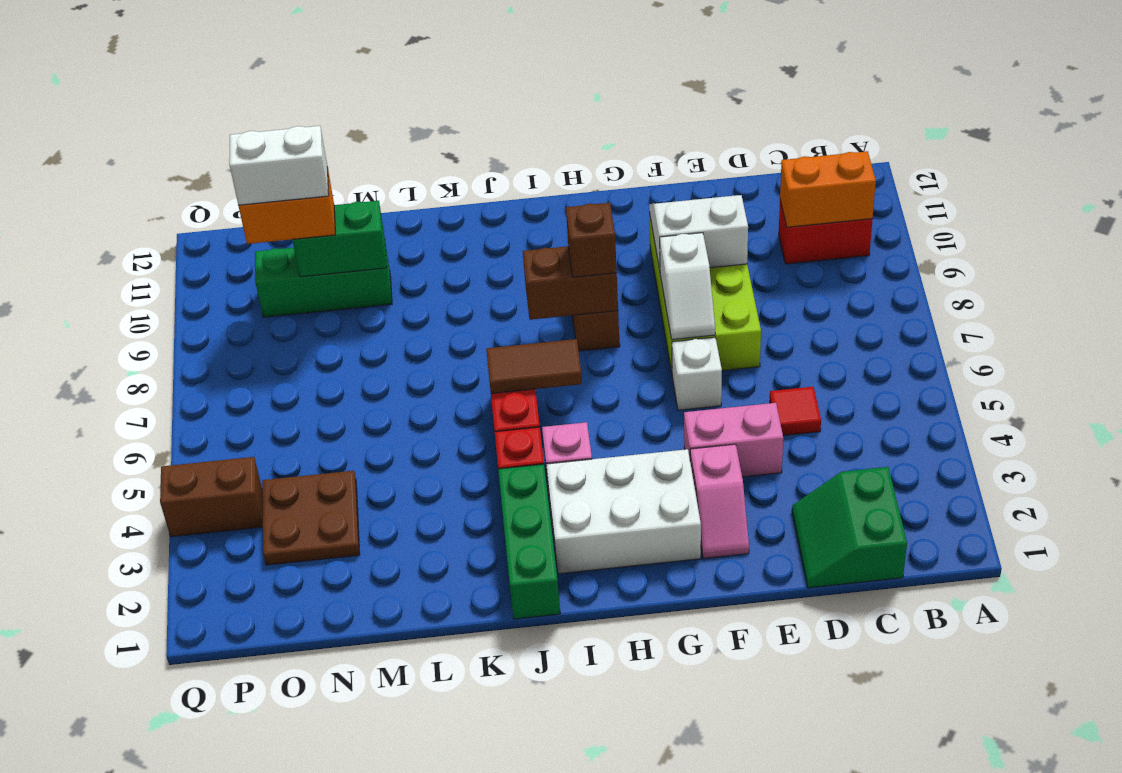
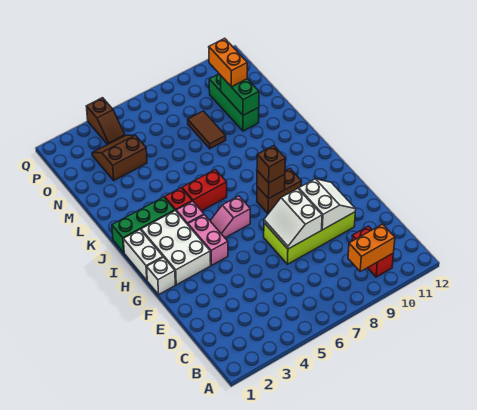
orange brick B10:C10 level 2 -> orange brick B9:B10 level 2
green slope C1:D2 level 1 top C -> none
red tile D5 level 1 -> none
pink brick E4:F4 level 1 -> pink brick G4:H4 level 1
pink slope F2:F3 level 1 top 3 -> pink slope H5:H6 level 1 top 6
white brick F6 level 1 -> white brick G1 level 1
white slope F7:F8 level 2 top 8 -> white slope E7:F8 level 2 top 8
brown brick H8:I8 level 2 -> brown brick H8 level 2
brown tile I6:J6 level 2 -> brown tile M8:N8 level 1
brown plate N3:O4 level 1 -> brown slope N3:O4 level 1 top N
white brick N10:O10 level 4 -> white brick H1:I1 level 1
brown brick P4:Q4 level 1 -> brown slope P4:Q4 level 1 top Q

